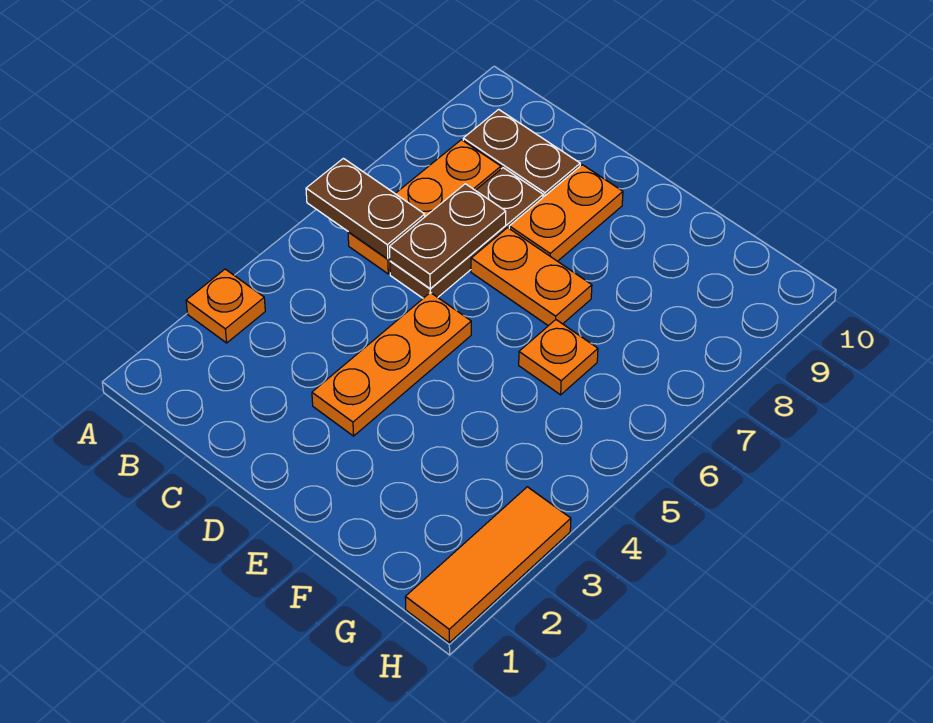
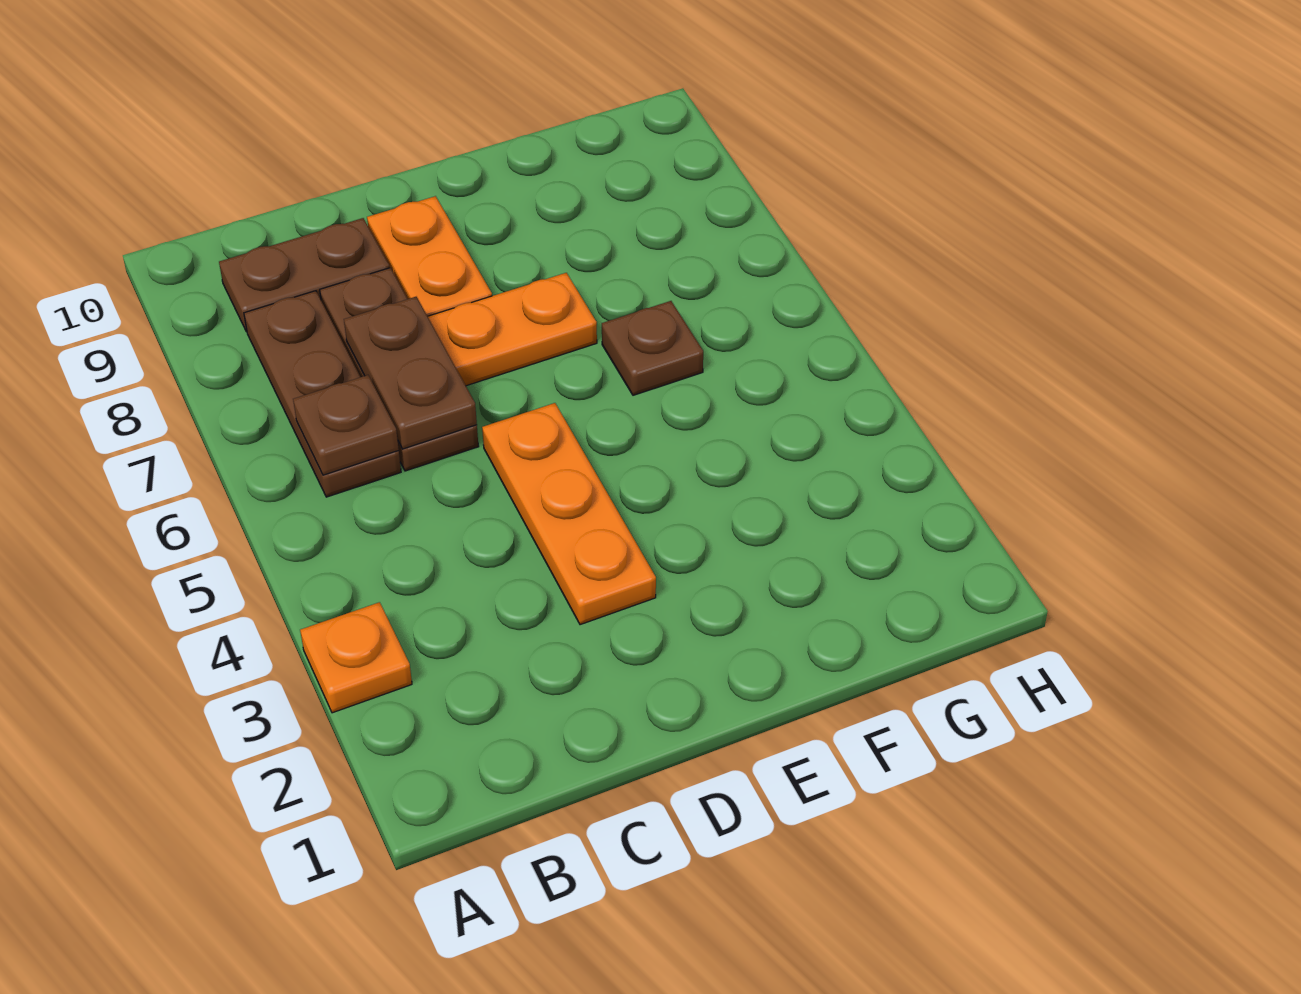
brown plate A6:B6 level 2 -> brown plate B6 level 2
orange plate B6:B8 level 1 -> brown plate B6:B8 level 1
orange plate F6 level 1 -> brown plate F6 level 1
orange tile H1:H3 level 1 -> none

